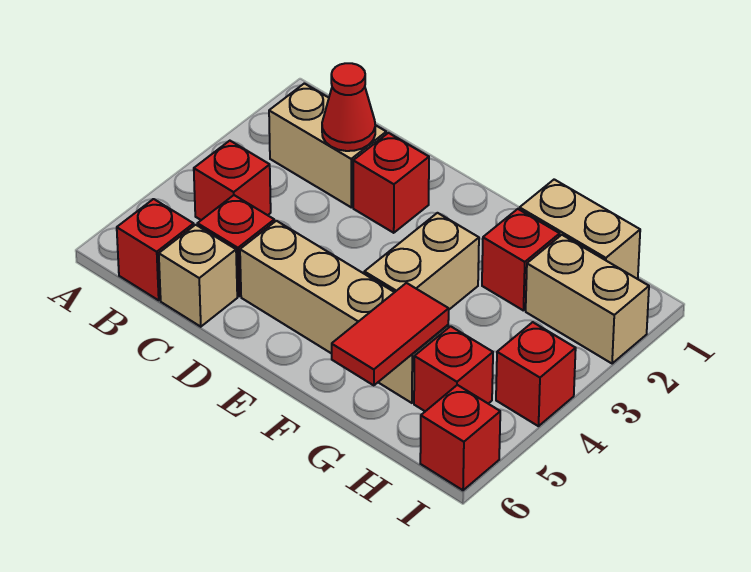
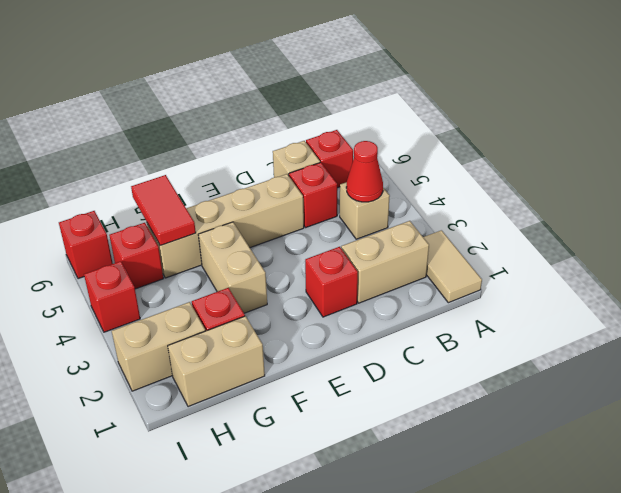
none -> tan tile A1:A2 level 1
red brick B4 level 1 -> tan brick B4 level 1
red cone C2 level 2 -> red cone B4 level 2

